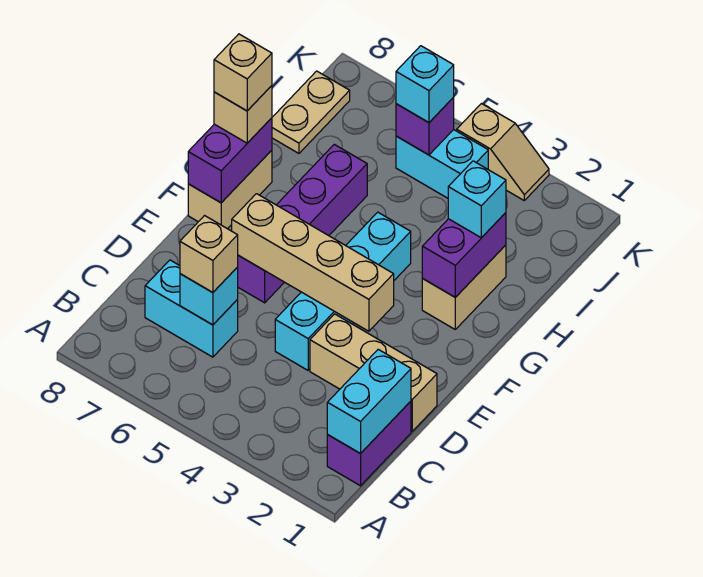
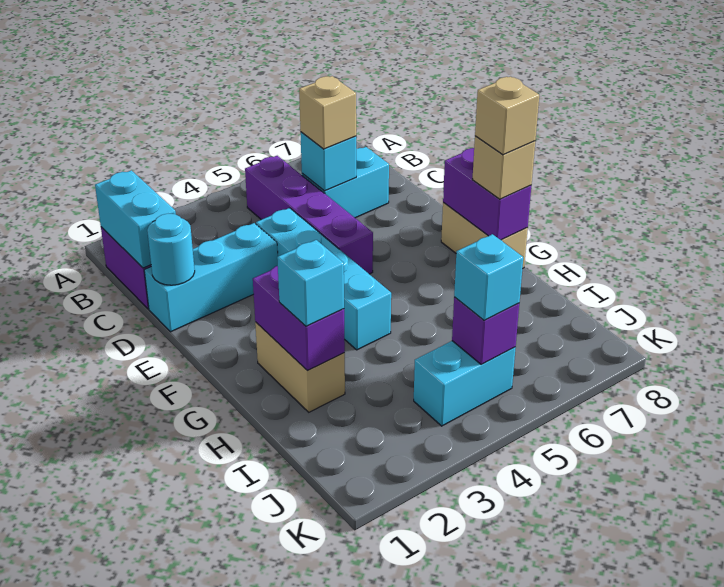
tan brick D1:D3 level 1 -> cyan brick D1:D3 level 1
none -> cyan round brick D1 level 2
tan brick E3:E6 level 2 -> none
purple brick E6:H6 level 1 -> purple brick B5:E5 level 1
tan plate I8:J8 level 1 -> none
tan slope K3:K4 level 1 top 4 -> none

